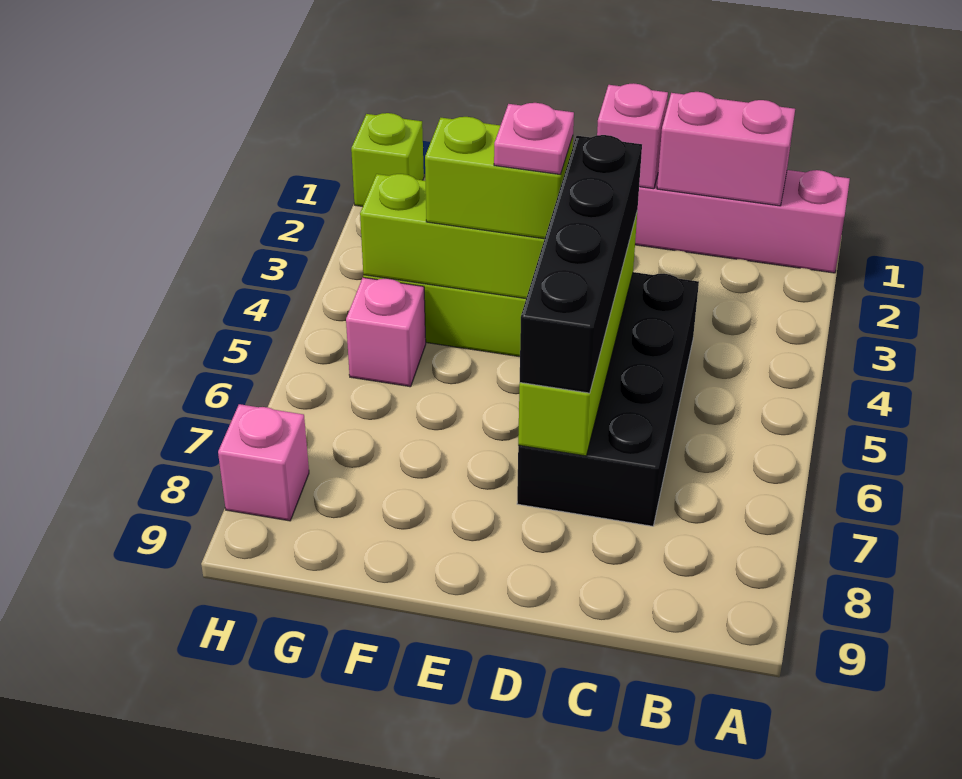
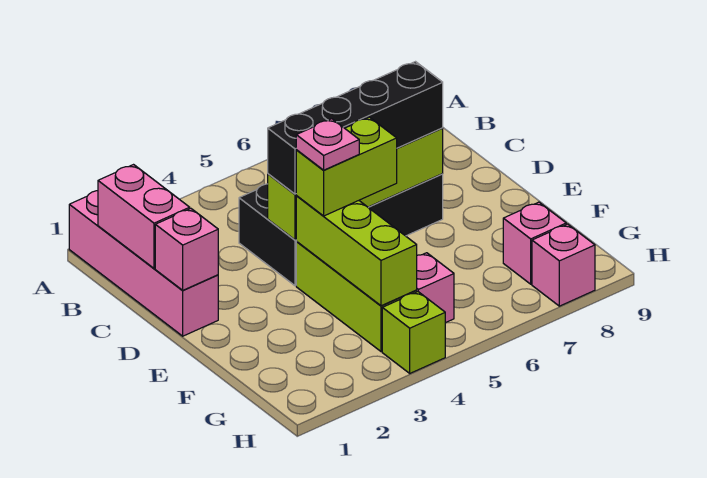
lime brick E4:F4 level 3 -> lime brick E4:E5 level 3
none -> pink brick G8 level 1
lime brick H1 level 1 -> lime brick H4 level 1

